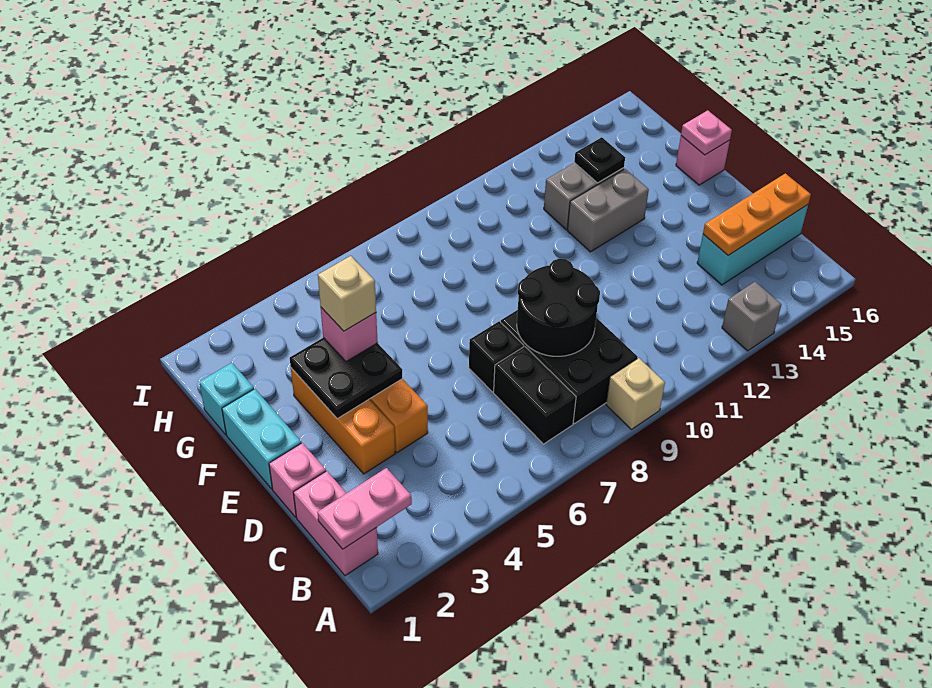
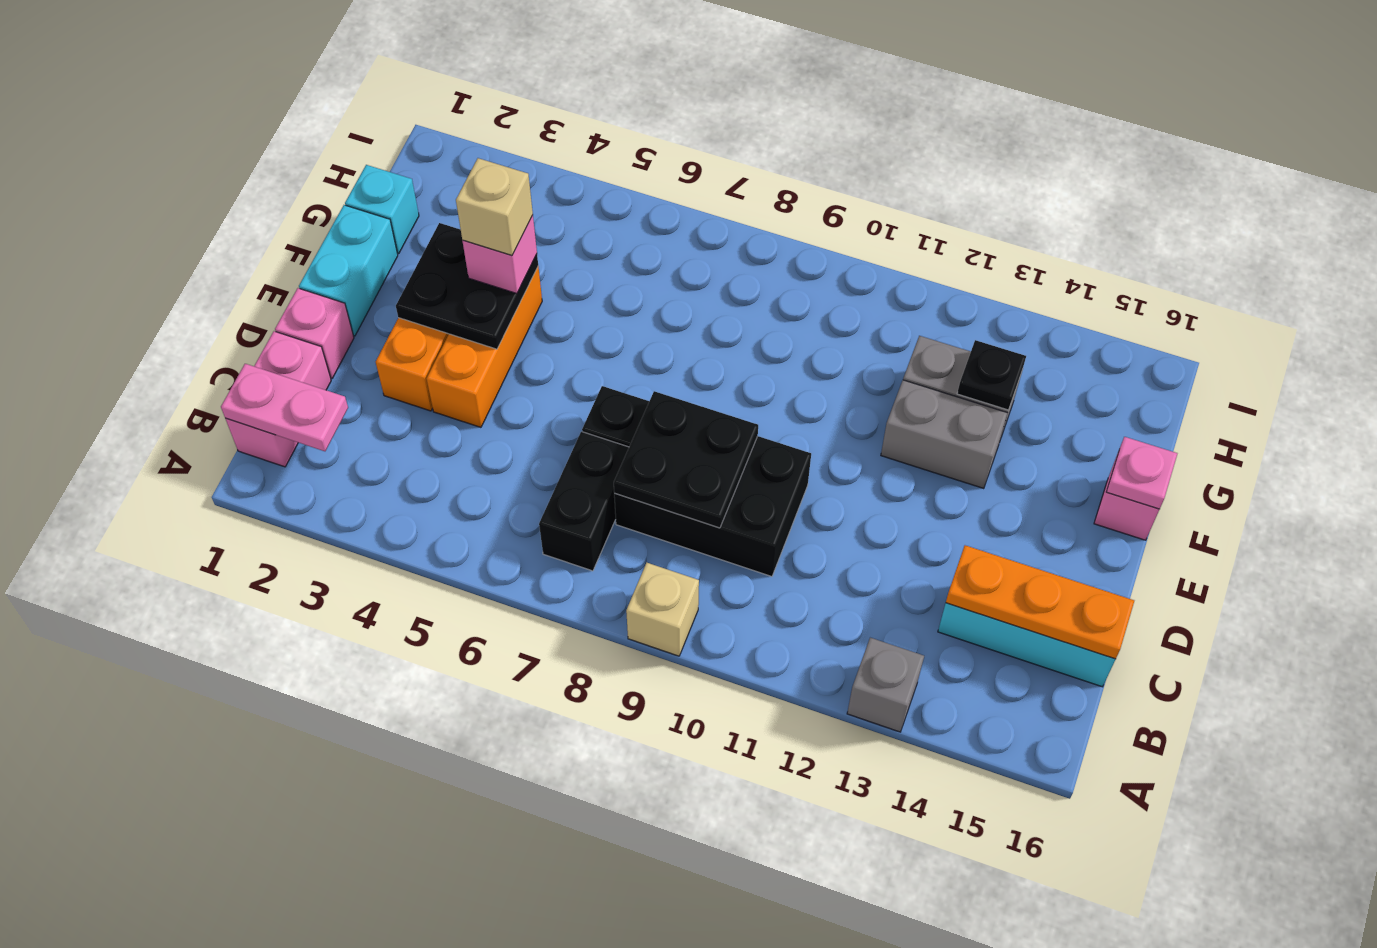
black brick B8:D9 level 1 -> black brick C8:D10 level 1
black round brick C8:D9 level 2 -> black plate C8:D9 level 2

